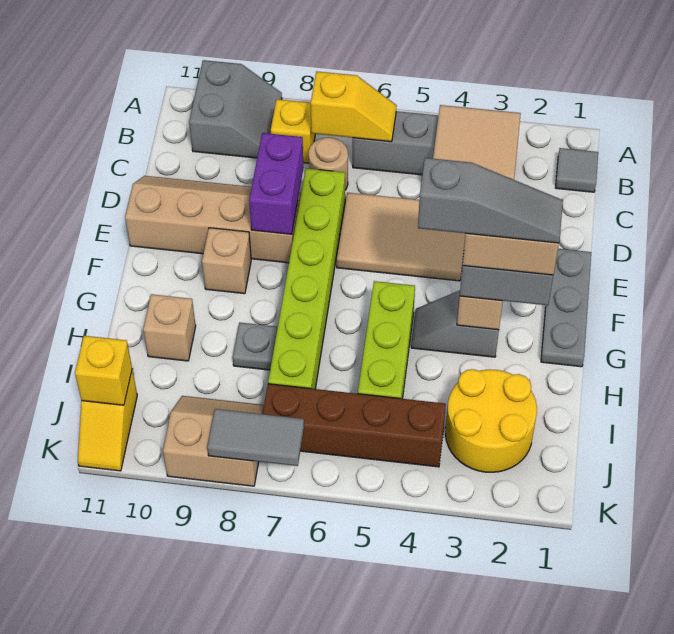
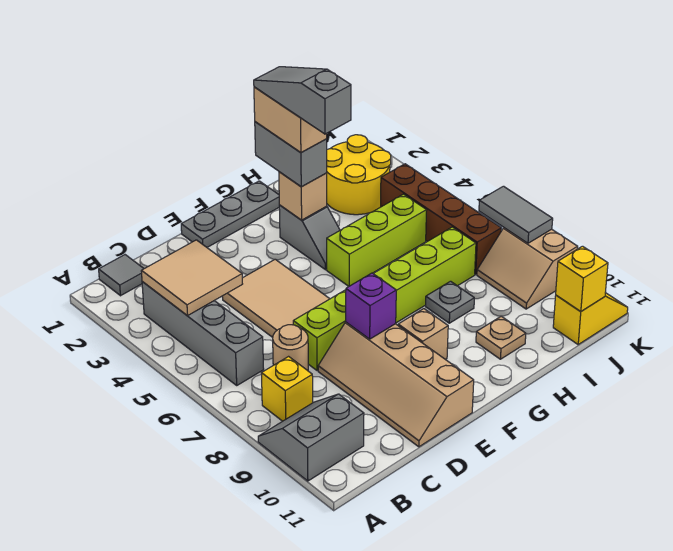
yellow slope B6:B7 level 2 top 7 -> none
purple brick D8:E8 level 2 -> purple brick E8 level 2
tan brick H10 level 1 -> tan plate H10 level 1

